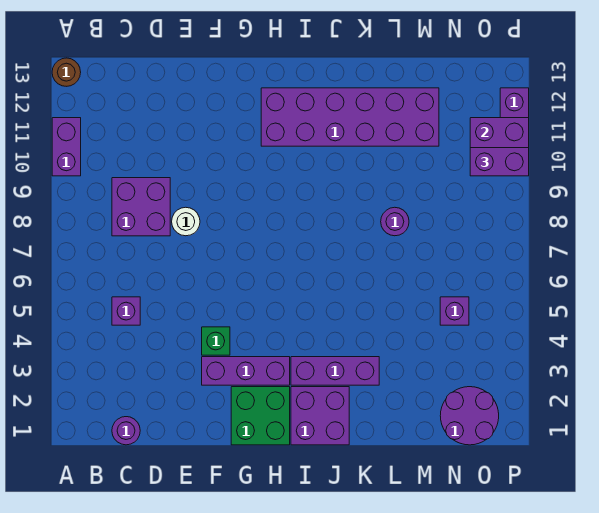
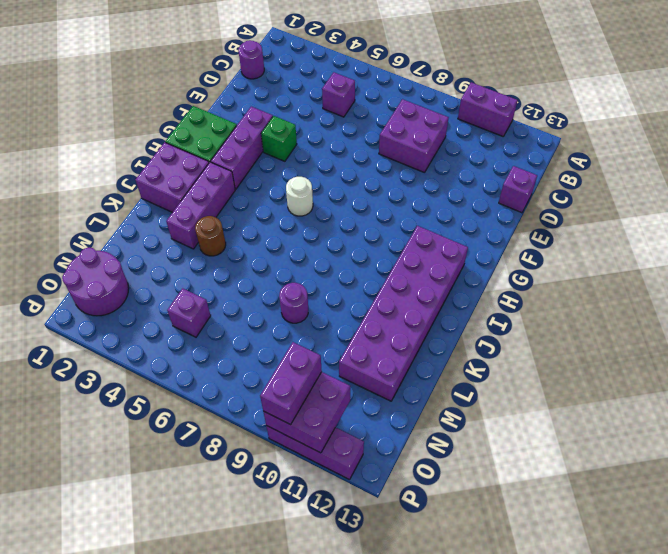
brown round brick A13 level 1 -> brown round brick K4 level 1
none -> purple brick D13 level 1
white round brick E8 level 1 -> white round brick H6 level 1

